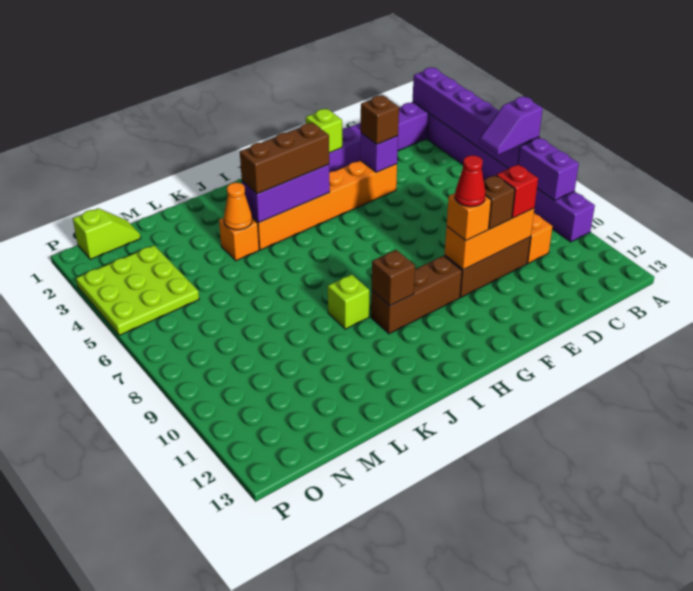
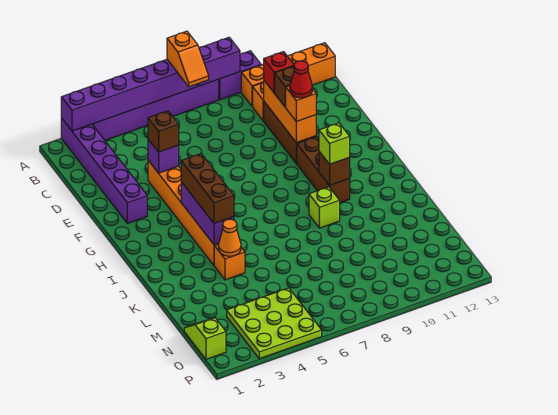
purple slope A7:B7 level 3 top A -> orange slope A7:B7 level 3 top A
none -> orange brick B10:B13 level 1
lime brick F2 level 2 -> lime brick I10 level 3

